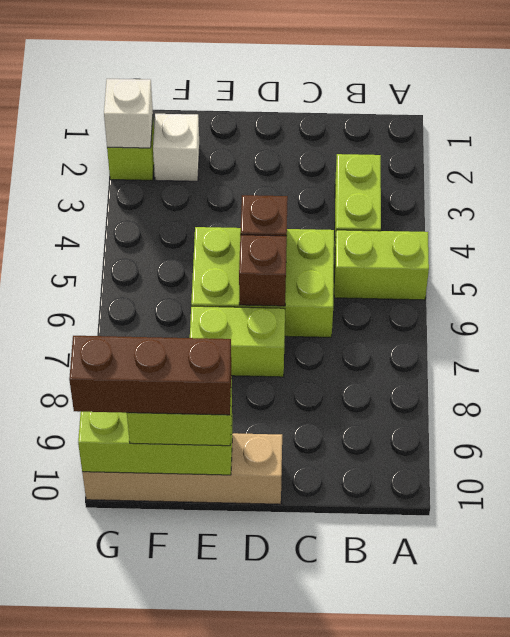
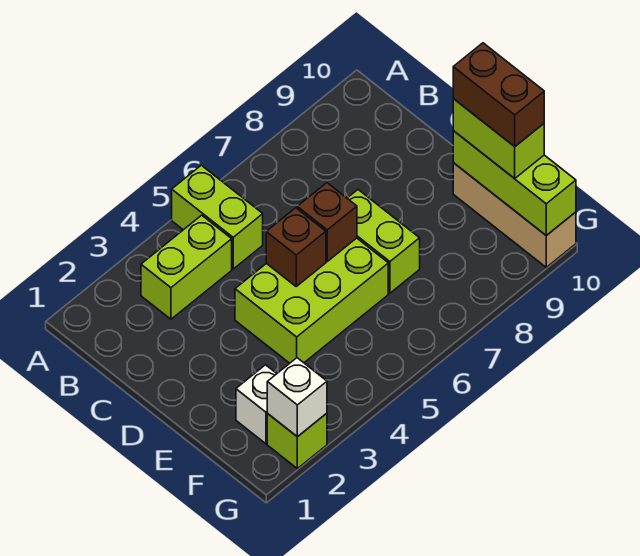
lime brick C5:E6 level 1 -> lime brick D4:E6 level 1
tan brick D10:G10 level 1 -> tan brick E10:G10 level 1
brown brick E10:G10 level 4 -> brown brick E10:F10 level 4

